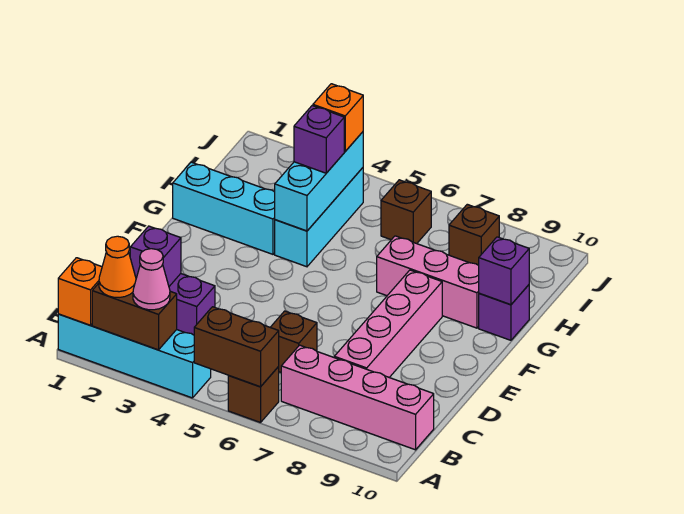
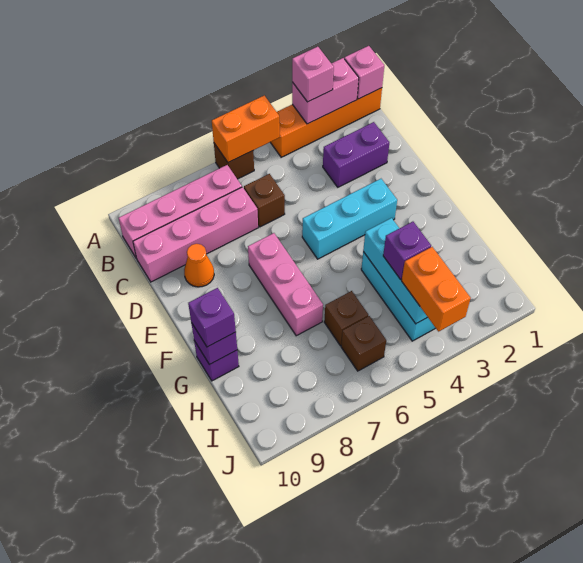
cyan brick A1:A4 level 1 -> orange brick A1:A4 level 1
orange brick A1 level 2 -> pink brick A1 level 2
brown brick A2:A3 level 2 -> pink brick A2:A3 level 2
orange cone A2 level 3 -> orange cone D9 level 1
pink cone A3 level 3 -> pink brick A3 level 3
brown brick A5:A6 level 2 -> orange brick A5:A6 level 2
purple brick C2 level 2 -> purple brick G10 level 3
pink brick C8:F8 level 1 -> pink brick C7:C10 level 1
cyan brick G1:G3 level 1 -> cyan brick E3:E5 level 1
pink brick G7:G9 level 1 -> pink brick E7:G7 level 1
orange brick I4 level 3 -> orange brick I4:J4 level 3
brown brick I8 level 1 -> brown brick H6 level 1

